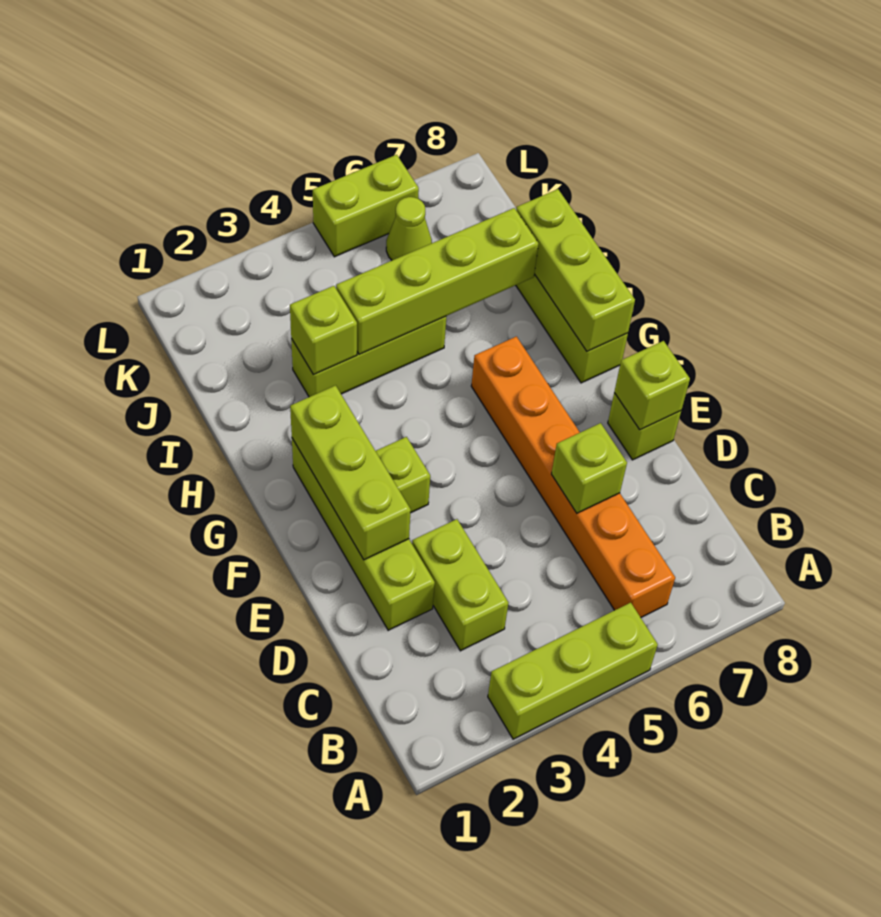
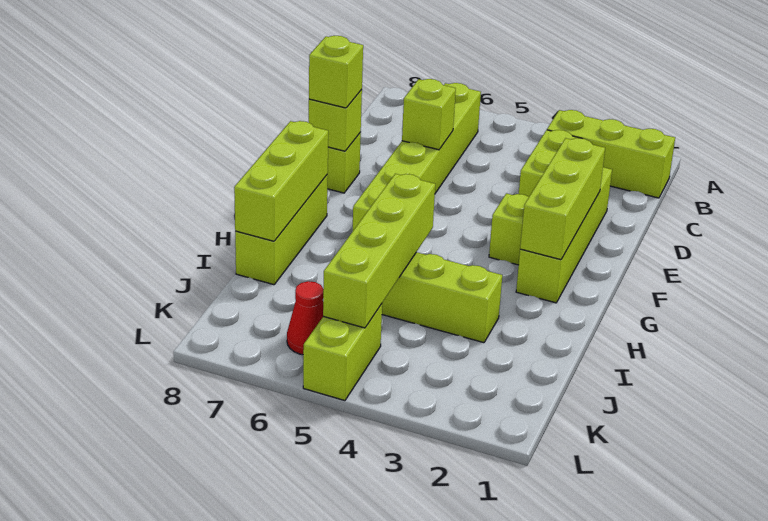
lime brick A3:A5 level 1 -> lime brick B1:B3 level 1
orange brick B6:G6 level 1 -> lime brick B6:G6 level 1
lime brick I3 level 2 -> lime brick E8 level 3
lime brick I4:I7 level 2 -> lime brick H5:K5 level 2
lime cone K6 level 1 -> red cone K6 level 1
lime brick L5:L6 level 1 -> lime brick K5:L5 level 1

